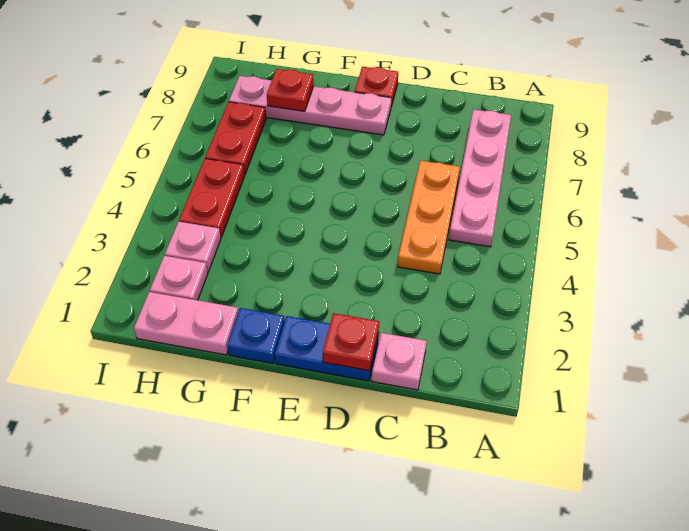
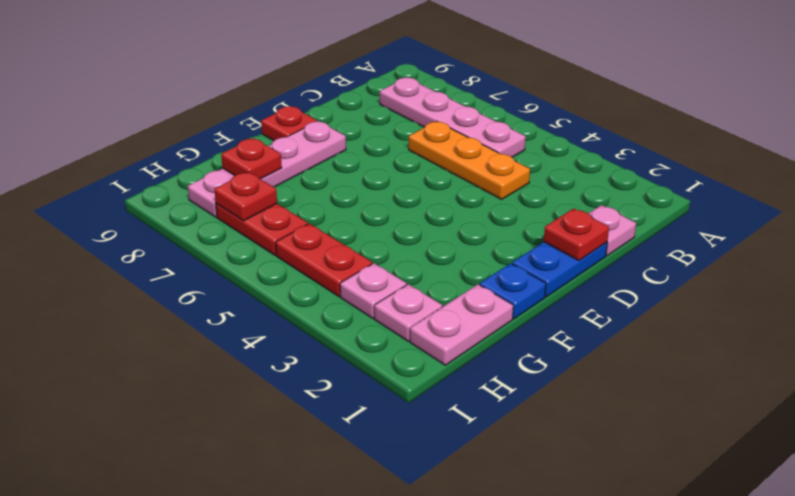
none -> red plate H7 level 2

